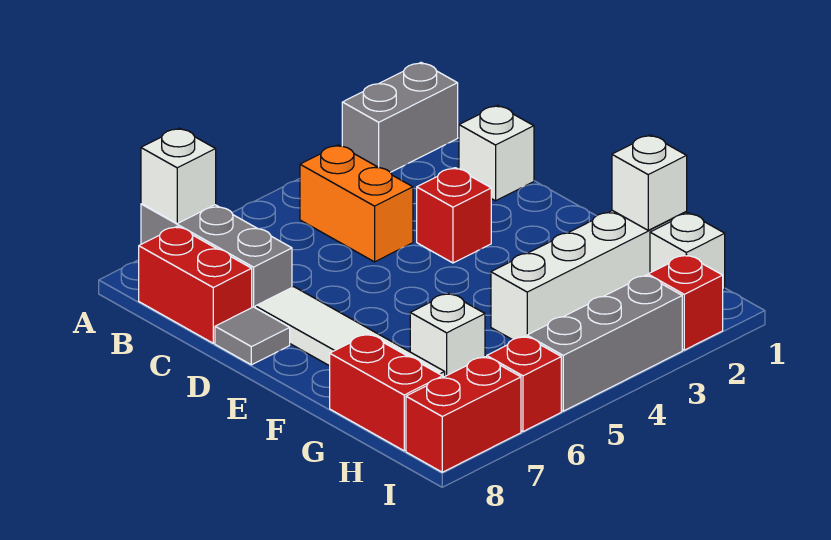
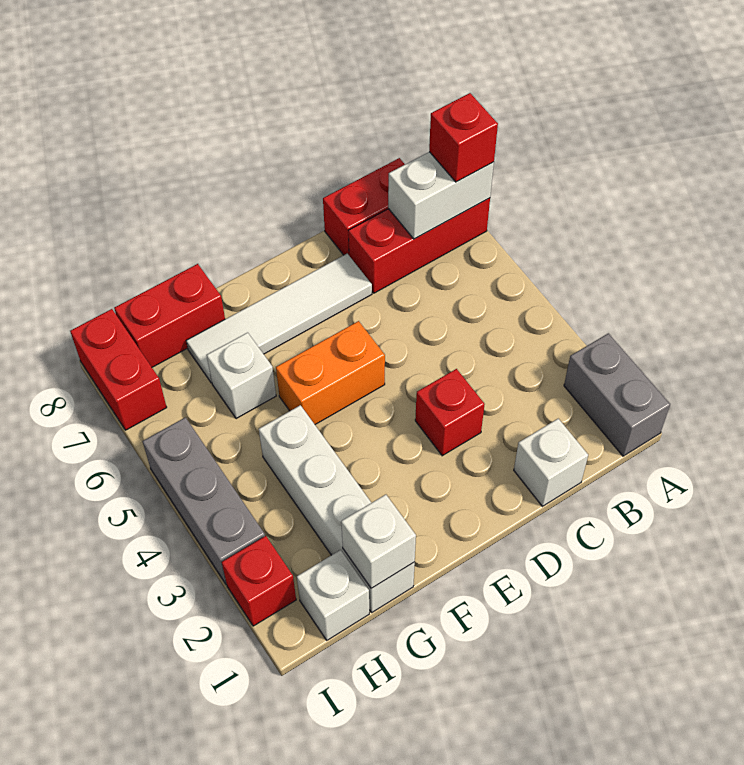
grey brick A7:C7 level 1 -> red brick A7:C7 level 1
white brick A7 level 2 -> white brick A7:B7 level 2
orange brick B4:C4 level 1 -> orange brick E5:F5 level 1
grey tile D8 level 1 -> none
red brick I6 level 1 -> red brick A7 level 3

